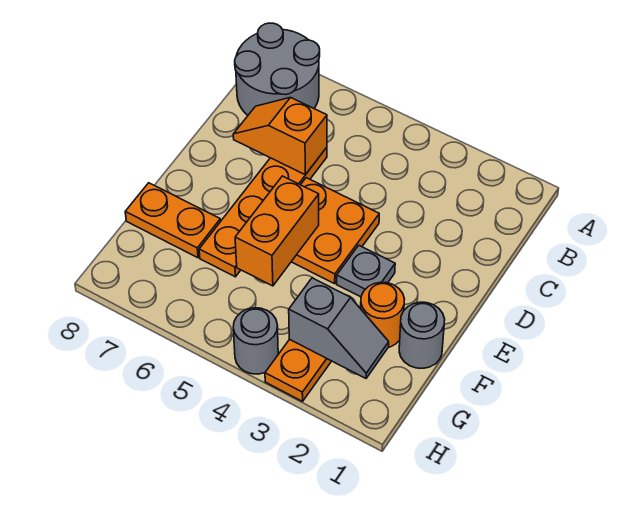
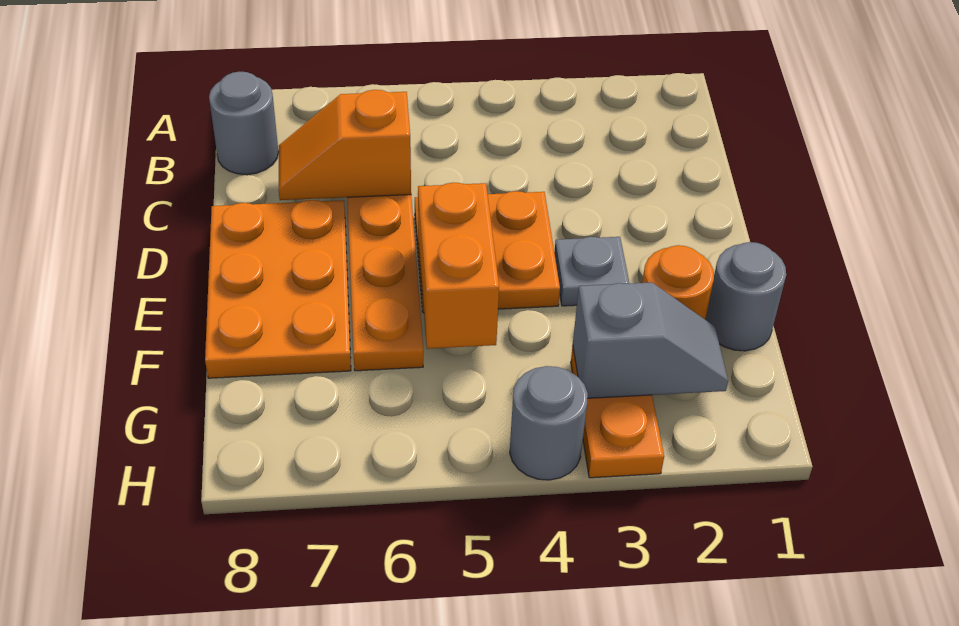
grey round brick A7:B8 level 1 -> grey round brick B8 level 1
orange plate F7:F8 level 1 -> orange plate D7:F8 level 1

